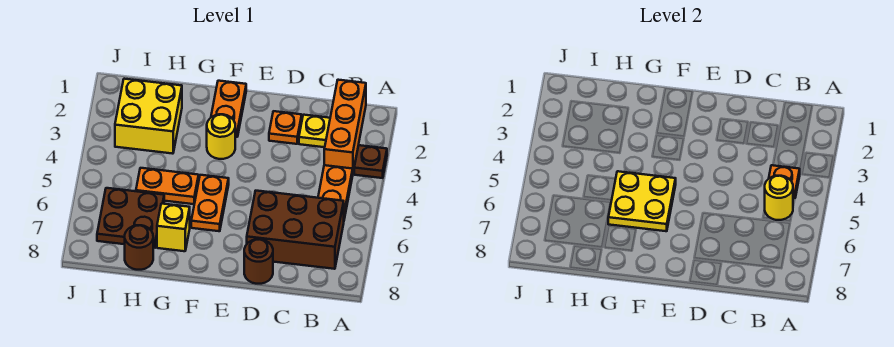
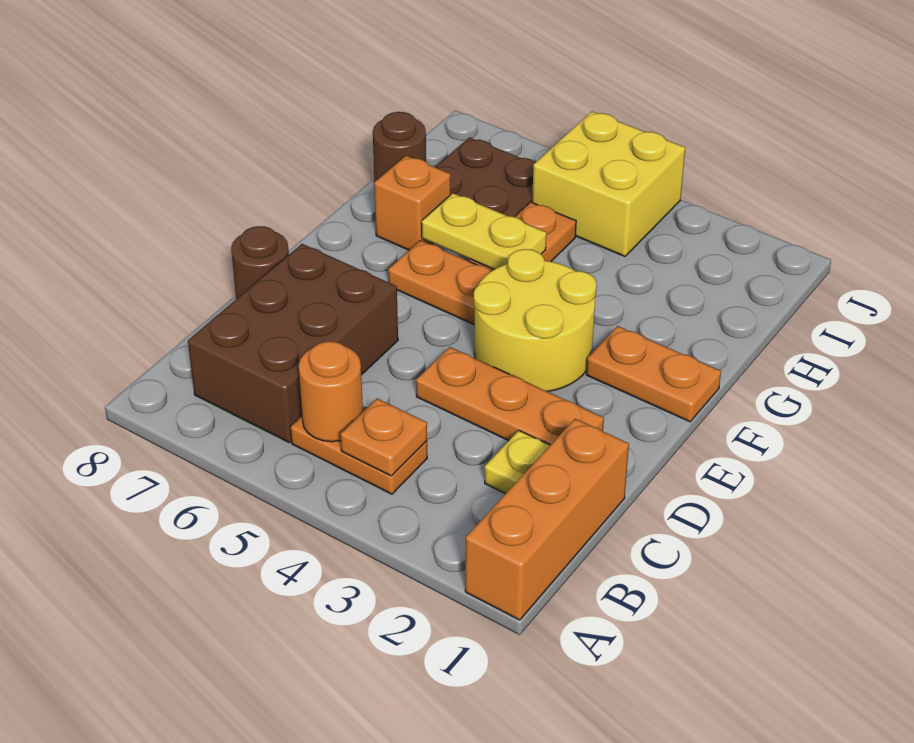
brown plate A3 level 1 -> none
orange brick B1:B3 level 1 -> orange brick A1:C1 level 1
yellow round brick B5 level 2 -> orange round brick B5 level 2
orange plate D2 level 1 -> orange plate D2:D4 level 1
yellow round brick F3 level 1 -> yellow round brick E3:F4 level 1
yellow plate F5:G6 level 2 -> yellow plate G5:G6 level 2
yellow brick G7 level 1 -> orange brick G7 level 1
yellow brick H2:I3 level 1 -> yellow brick I4:J5 level 1

